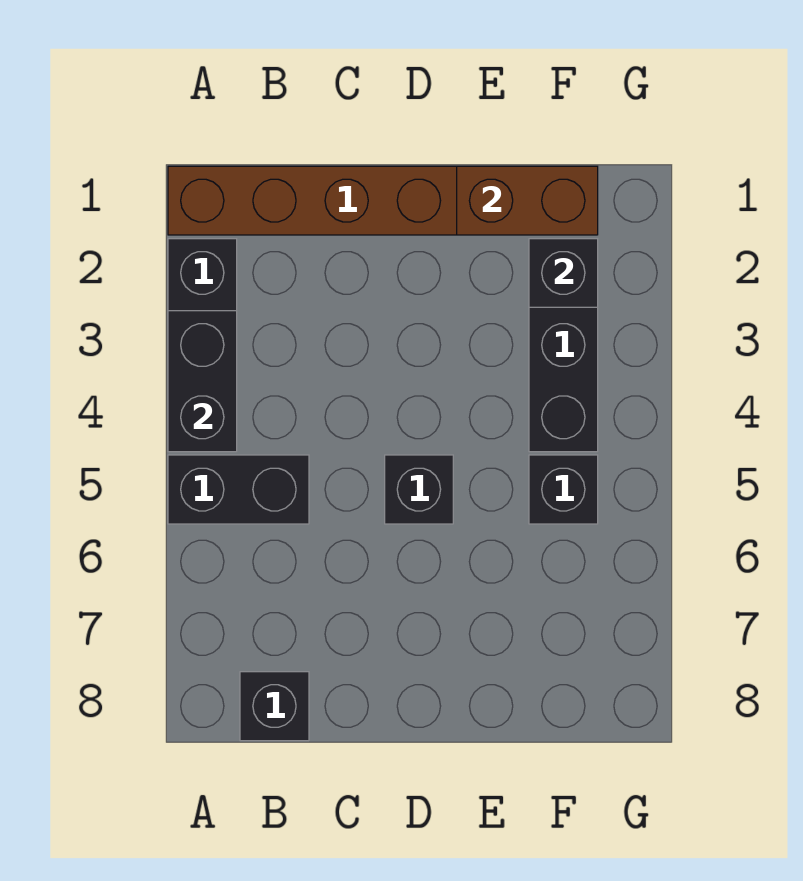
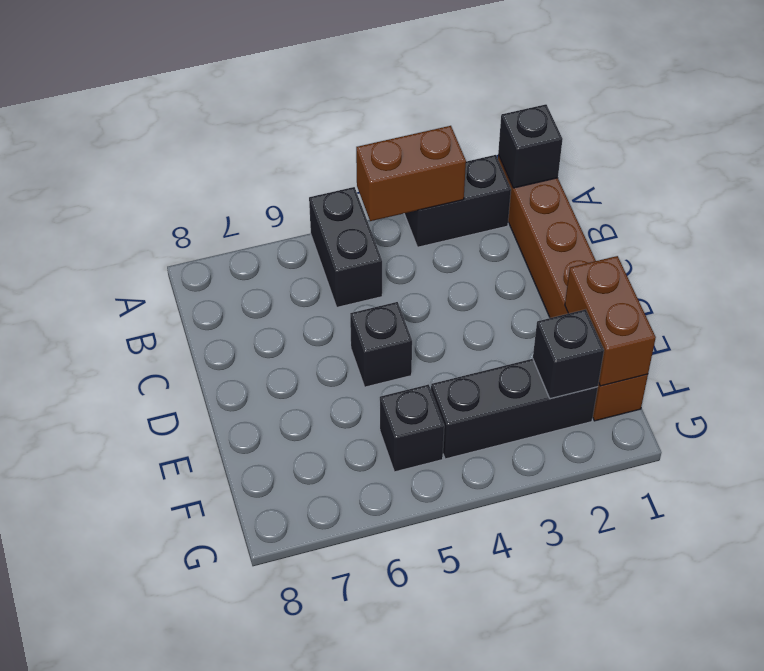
black brick A3:A4 level 2 -> brown brick A3:A4 level 2
black brick B8 level 1 -> black brick A1 level 2

